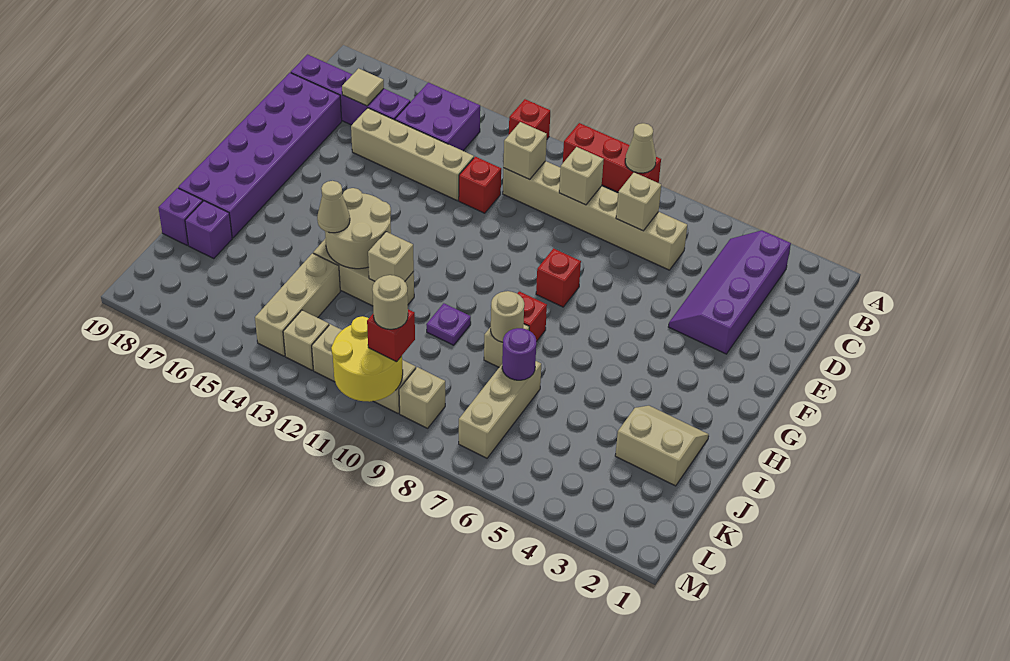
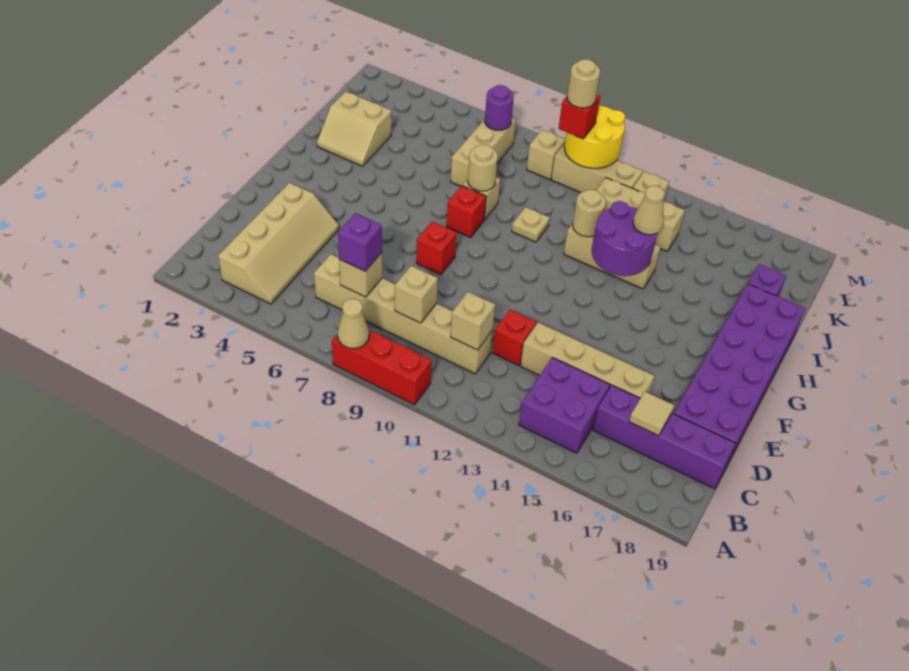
red brick A12 level 1 -> none
purple slope B3:E4 level 1 top 3 -> tan slope B3:E4 level 1 top 3
tan round brick H13:I14 level 2 -> purple round brick H13:I14 level 2
purple plate I10 level 1 -> tan plate I10 level 1
tan brick I12 level 2 -> tan round brick I12 level 2
purple round brick J7 level 2 -> purple round brick L7 level 2
tan brick J14:L14 level 1 -> tan brick K12:K14 level 1
purple brick J19 level 1 -> purple brick C7 level 3

